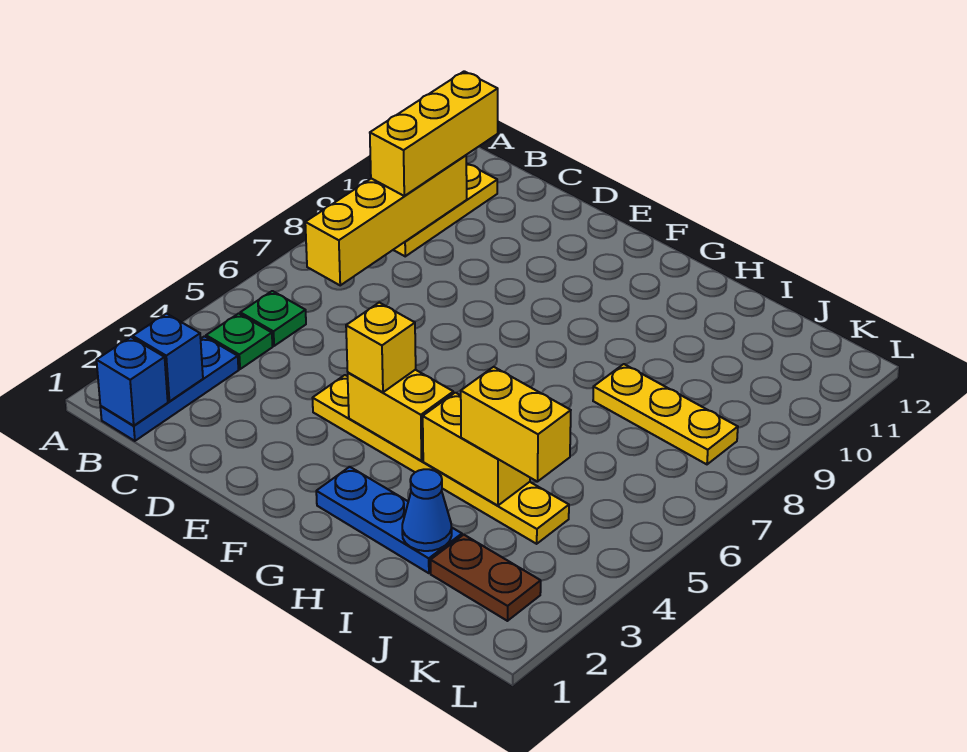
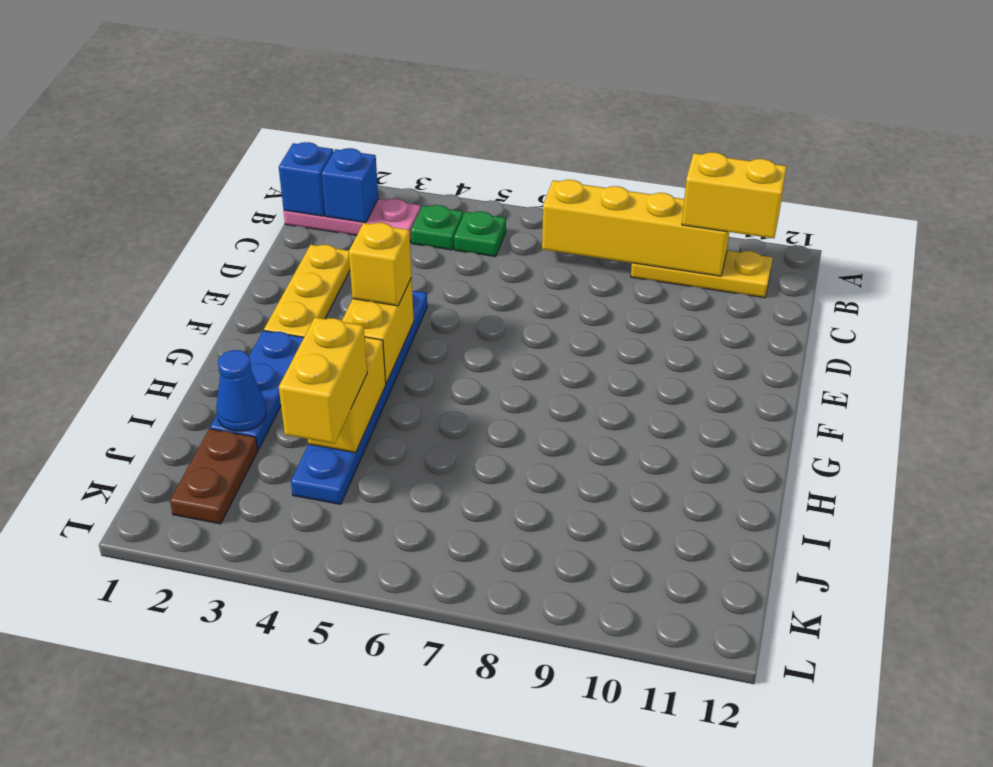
blue plate B1:B3 level 1 -> pink plate B1:B3 level 1
yellow brick B9:B11 level 3 -> yellow brick B10:B11 level 3
yellow plate E4:J4 level 1 -> blue plate E4:J4 level 1
yellow plate I8:K8 level 1 -> yellow plate D2:F2 level 1

